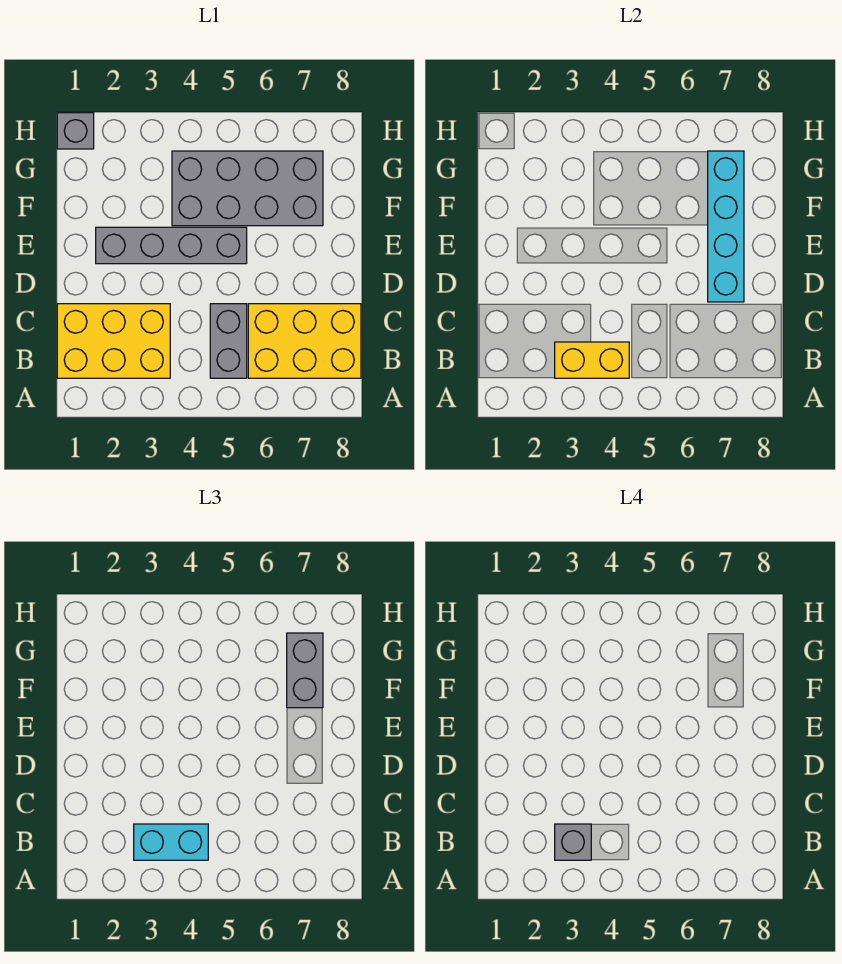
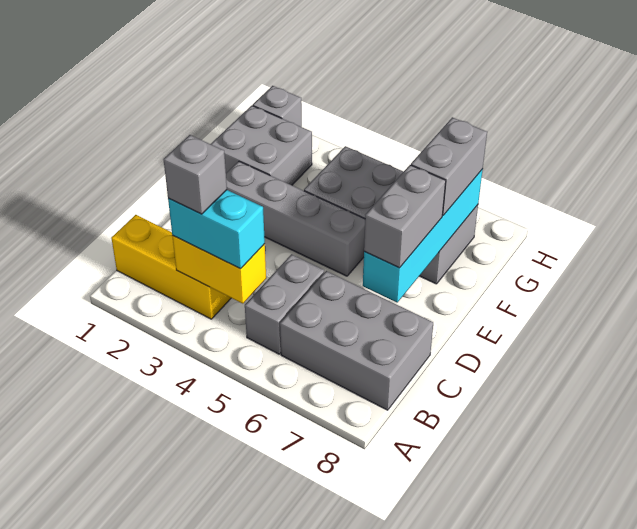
yellow brick B1:C3 level 1 -> yellow brick B1:B3 level 1
yellow brick B6:C8 level 1 -> grey brick B6:C8 level 1
none -> grey brick D7:E7 level 3
none -> grey brick F1:G2 level 1

